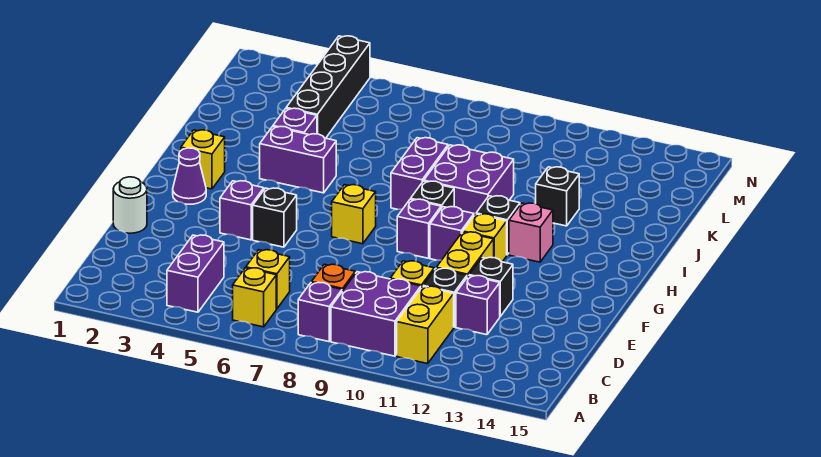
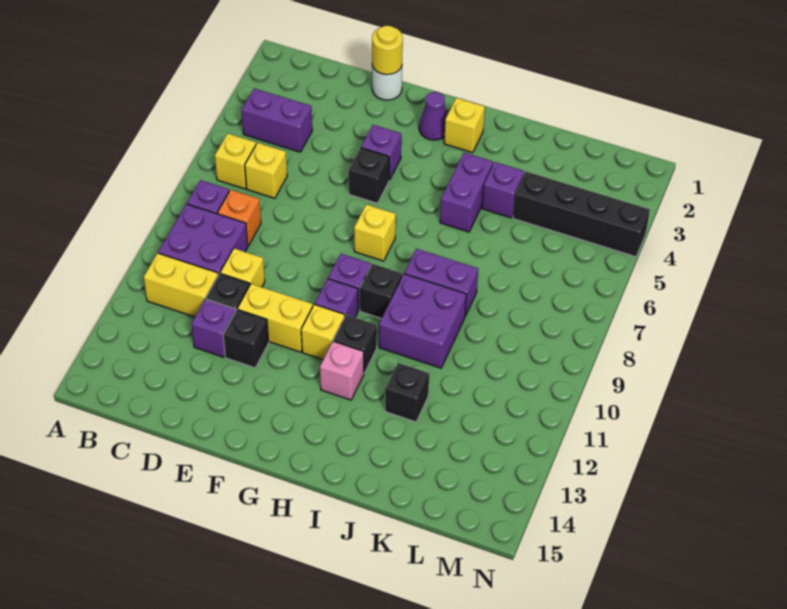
none -> yellow round brick E1 level 2

